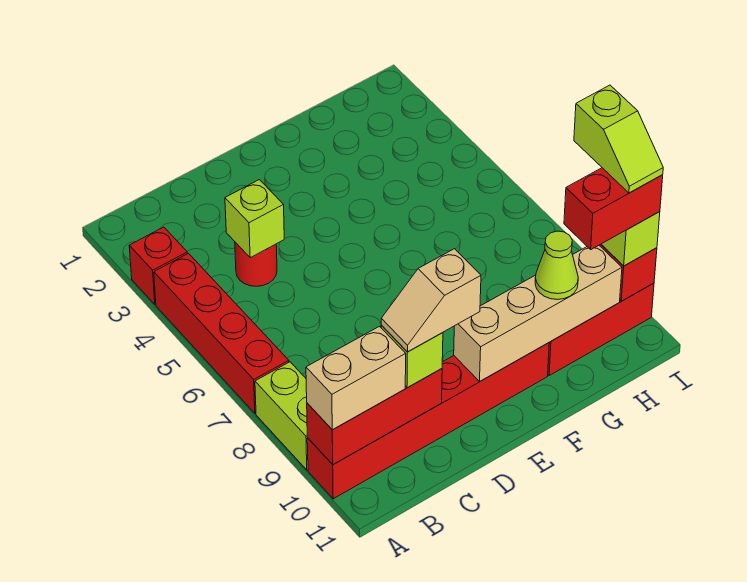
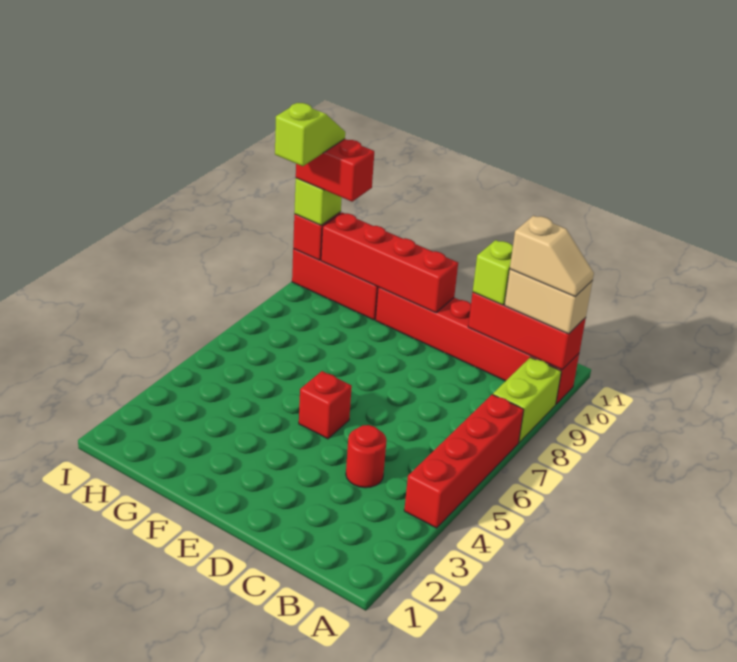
red brick A3 level 1 -> red brick E5 level 1
lime brick C4 level 2 -> none
tan slope C10:D10 level 4 top D -> tan slope A10:B10 level 4 top B
tan brick E10:H10 level 2 -> red brick E10:H10 level 2
lime cone G10 level 3 -> none

